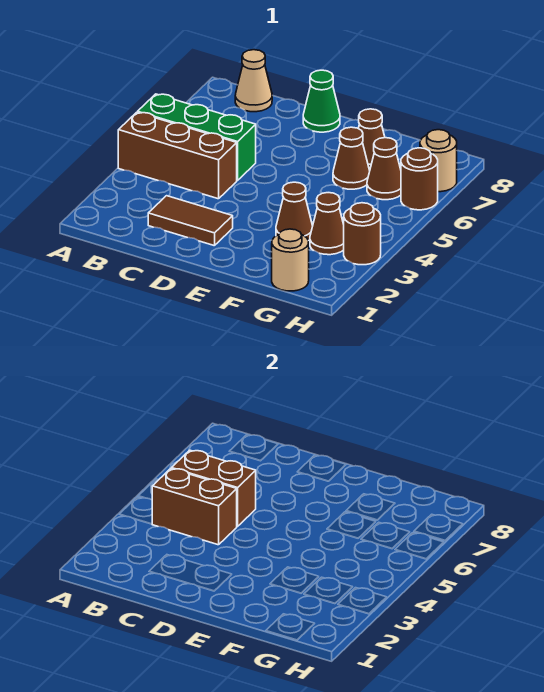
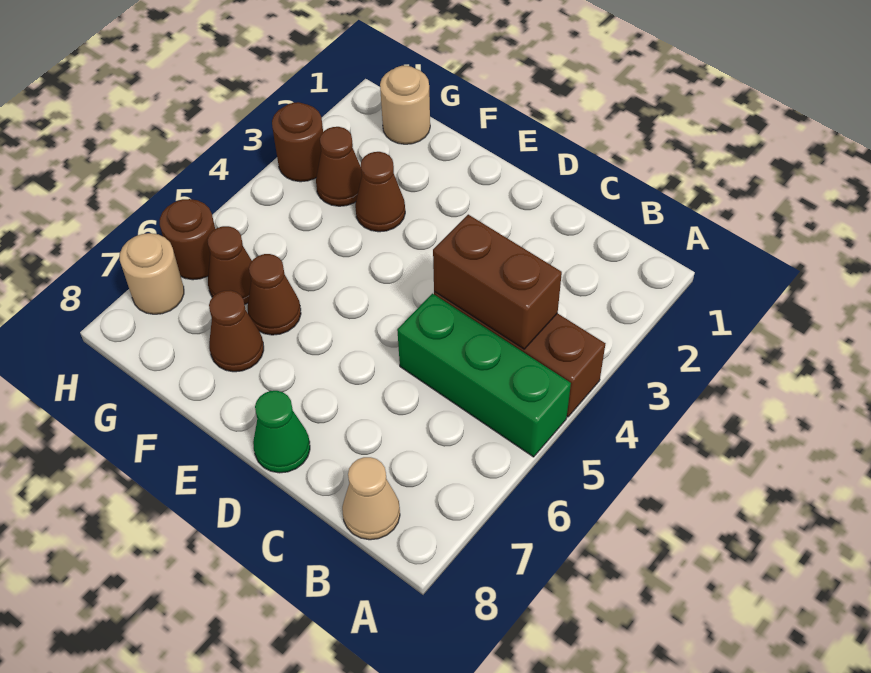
brown brick B5:C5 level 2 -> none
brown tile C2:D2 level 1 -> none

